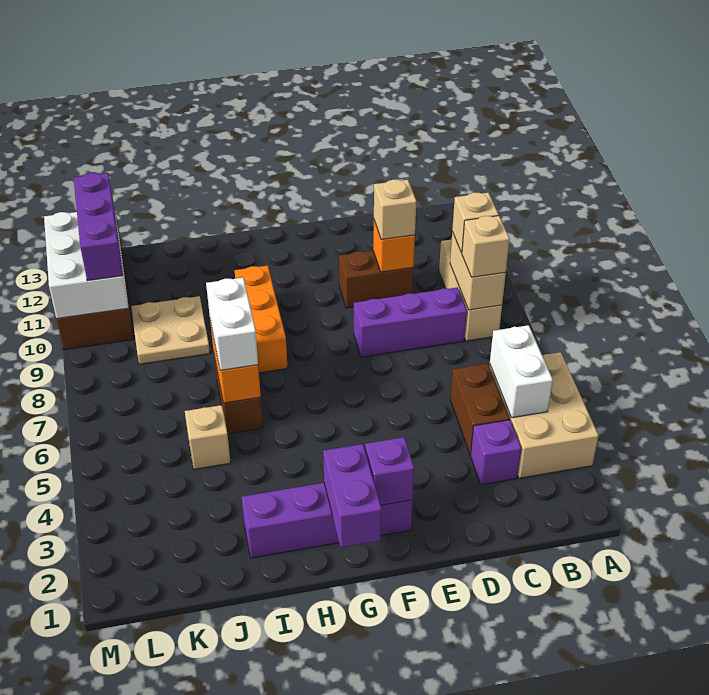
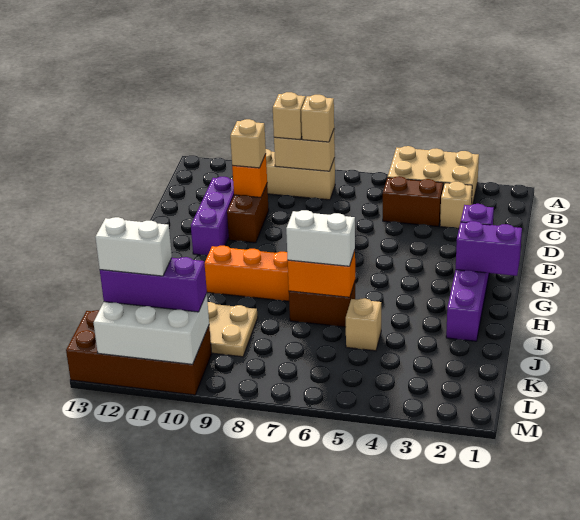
white brick B4:B5 level 2 -> white brick L11:L12 level 4
purple brick C3 level 1 -> tan brick C3 level 1
purple brick C8:E8 level 1 -> purple brick D11:F11 level 1

